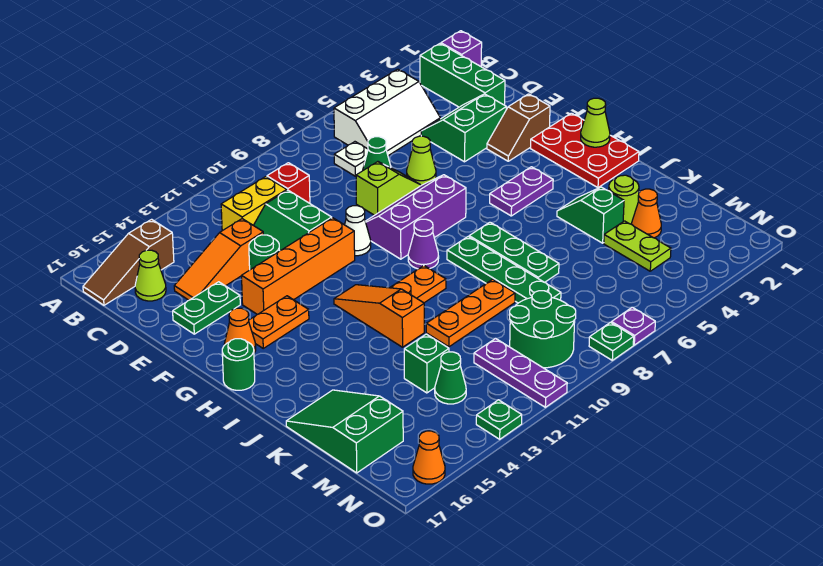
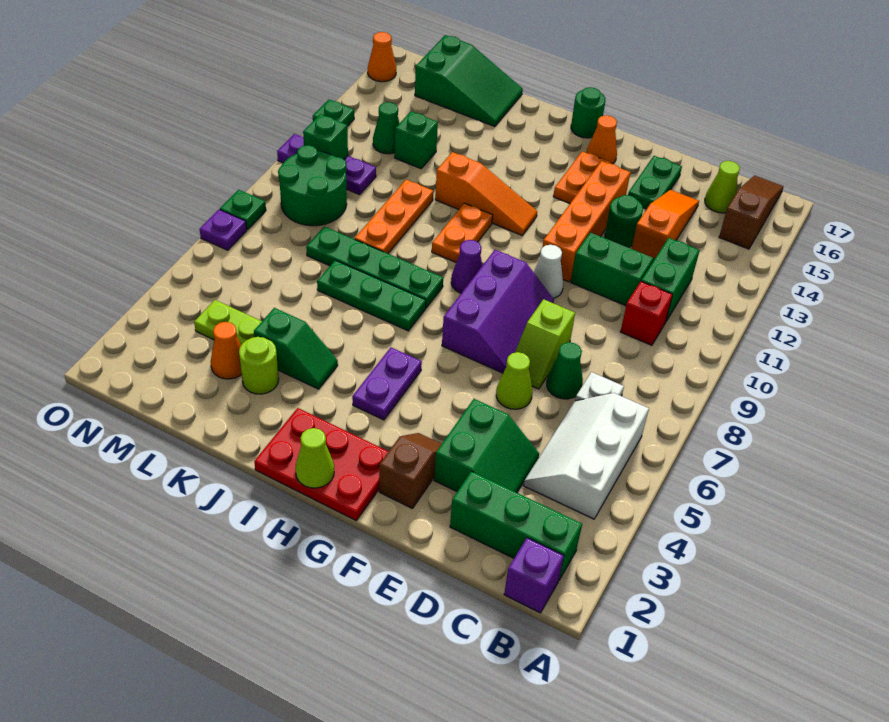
yellow brick C11:C12 level 1 -> green brick C11:C12 level 1
none -> green brick N11 level 2

